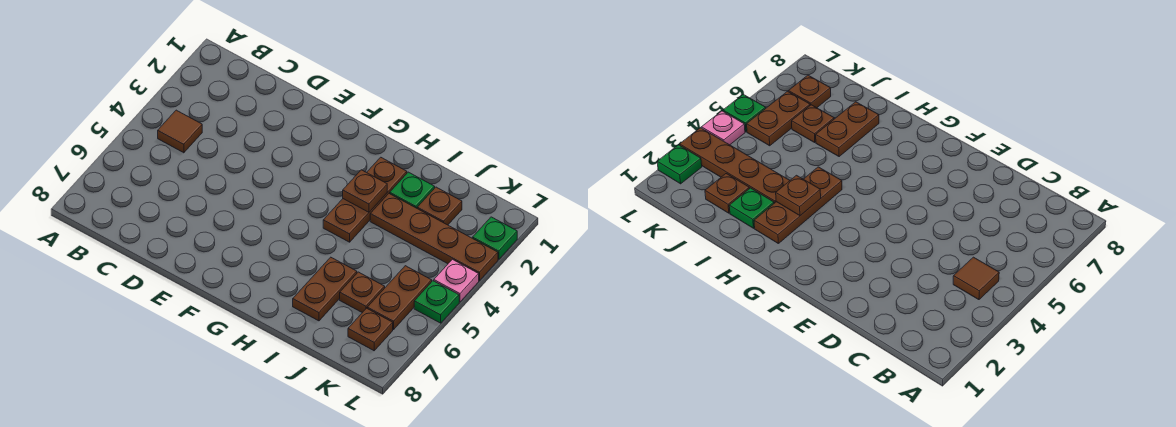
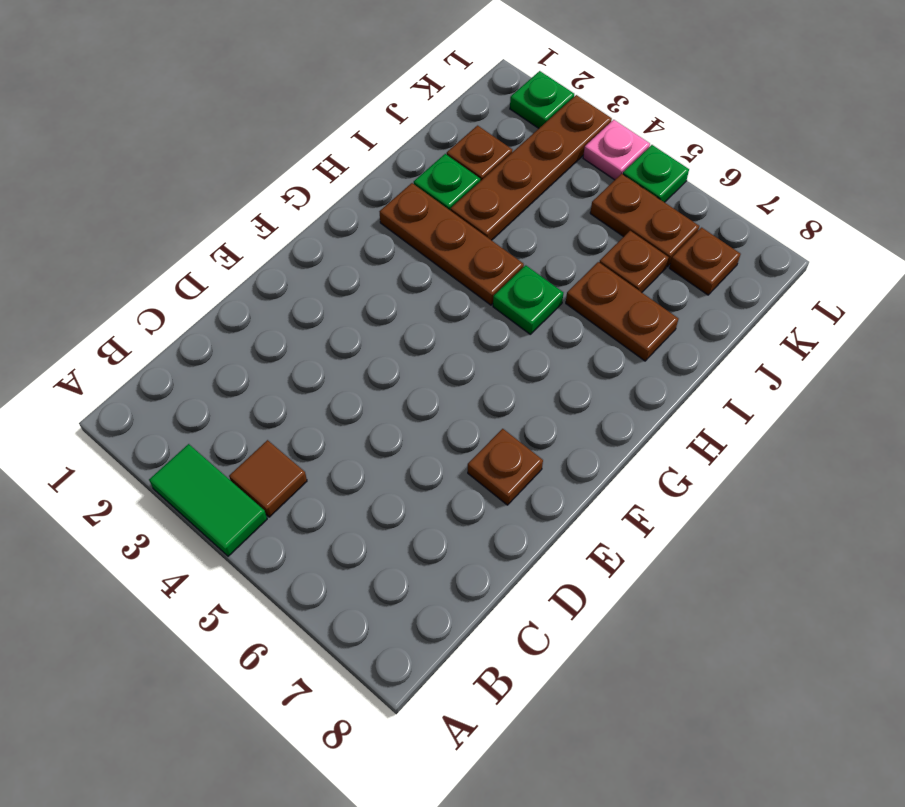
none -> green tile A3:A4 level 1
brown plate H3 level 2 -> brown plate E7 level 1
none -> green plate H5 level 1

